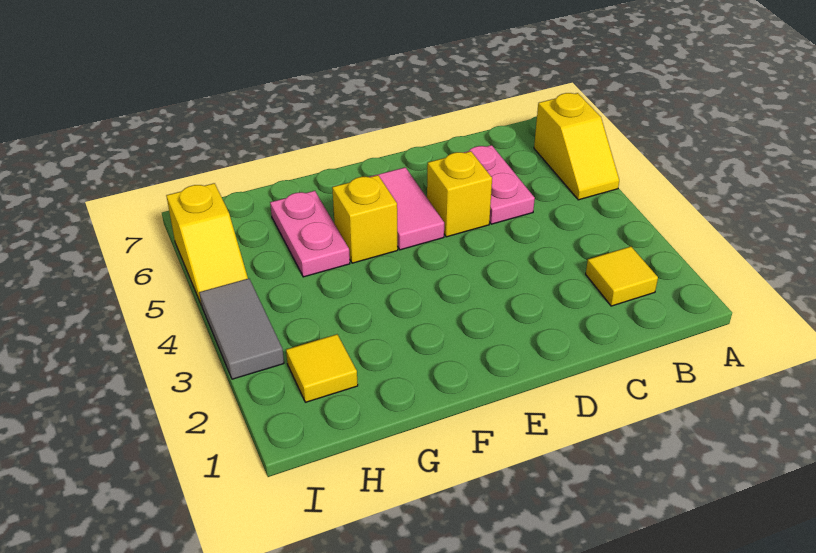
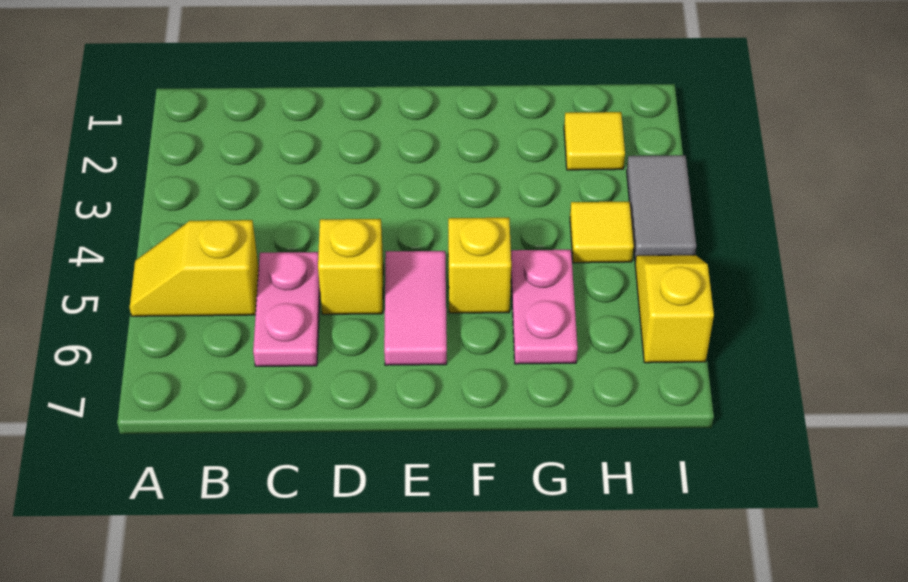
yellow slope A5:A6 level 1 top 6 -> yellow slope A5:B5 level 1 top B
yellow tile B2 level 1 -> yellow tile H4 level 1

